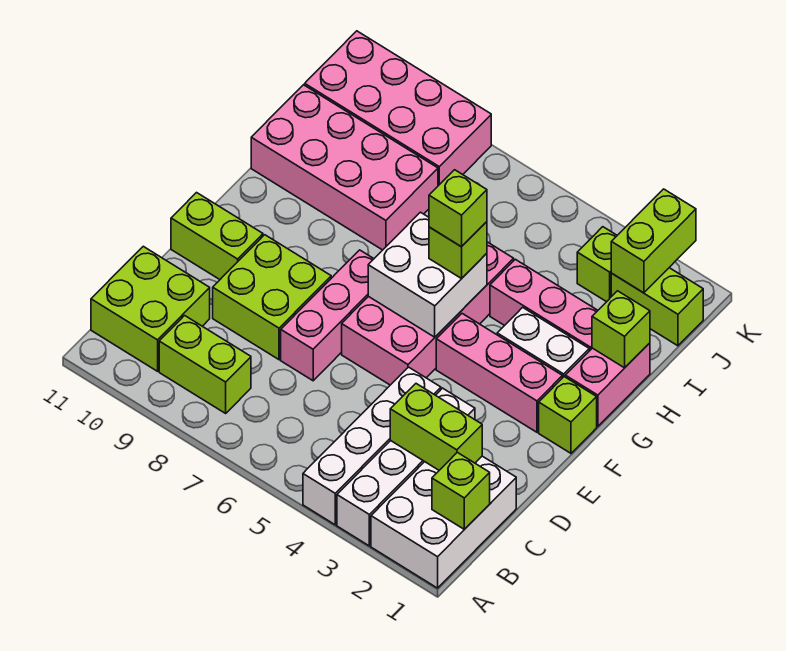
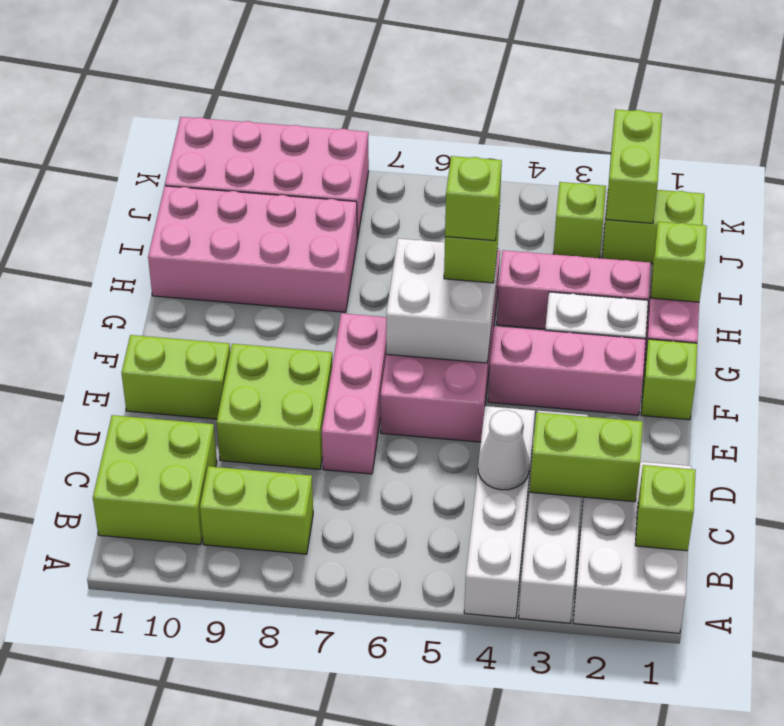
none -> white cone C4 level 2

